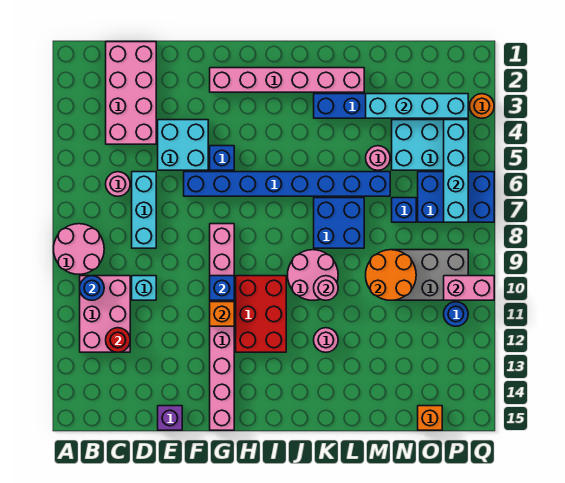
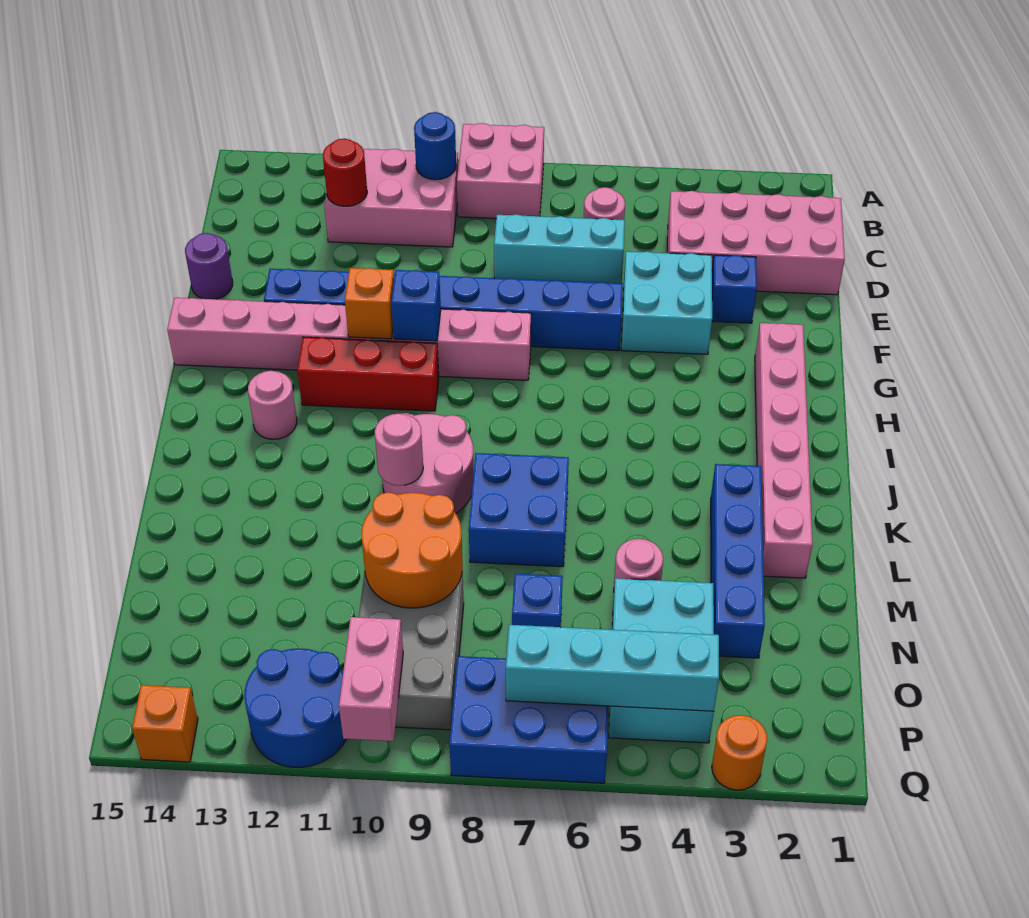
pink round brick A8:B9 level 1 -> pink brick A8:B9 level 1
cyan brick D10 level 1 -> none
purple brick E15 level 1 -> purple round brick E15 level 1
blue brick F6:M6 level 1 -> blue brick F6:F13 level 1
blue brick G5 level 1 -> blue brick E3 level 1
red brick H10:I12 level 1 -> red brick H10:H12 level 1
pink round brick K12 level 1 -> pink round brick I13 level 1
cyan brick M3:P3 level 2 -> none
blue brick O6:Q7 level 1 -> blue brick P6:Q8 level 1
orange brick O15 level 1 -> orange brick Q14 level 1
blue round brick P11 level 1 -> blue round brick P11:Q12 level 1

